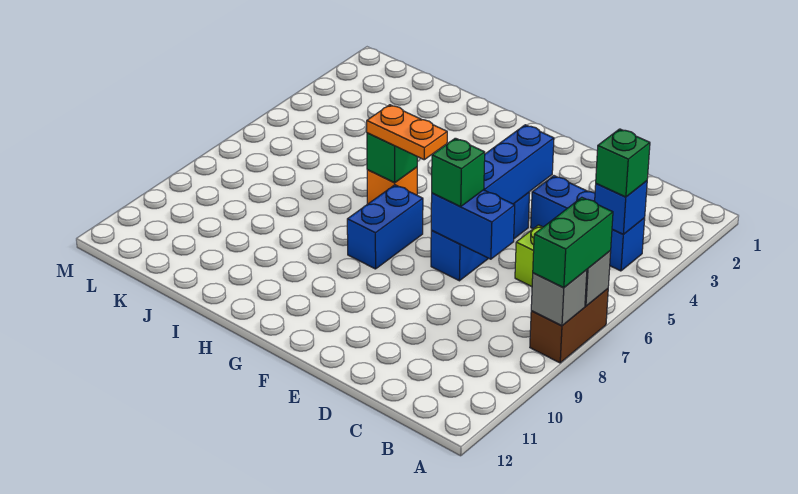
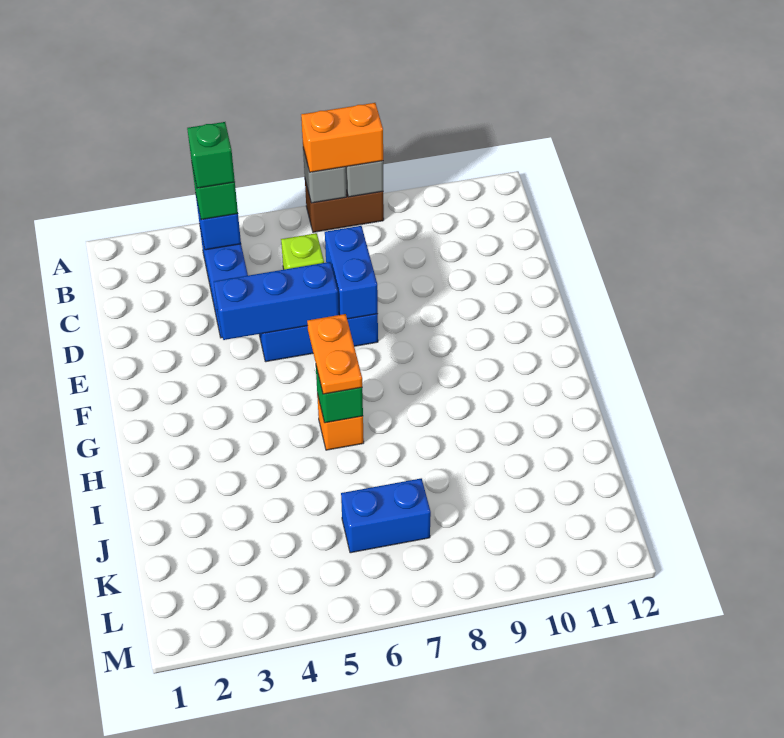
green brick A7:A8 level 3 -> orange brick A7:A8 level 3
green brick E7 level 3 -> green brick B4 level 4
blue brick G7:G8 level 1 -> blue brick K6:K7 level 1

